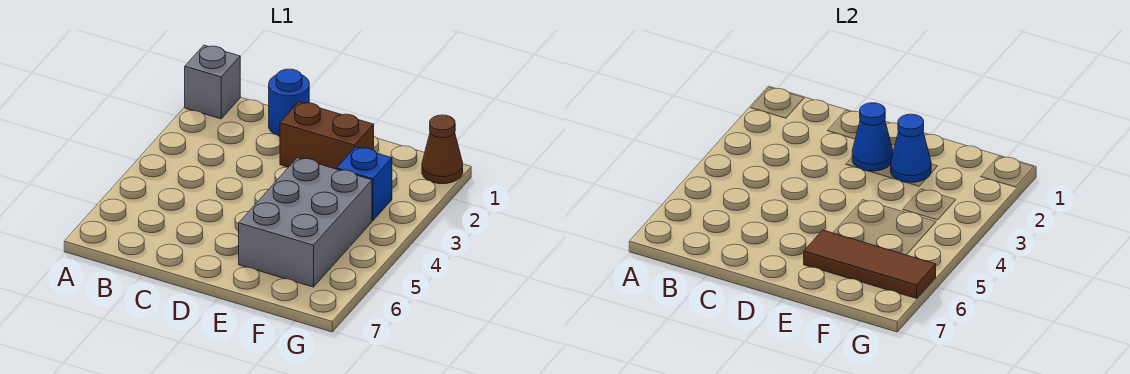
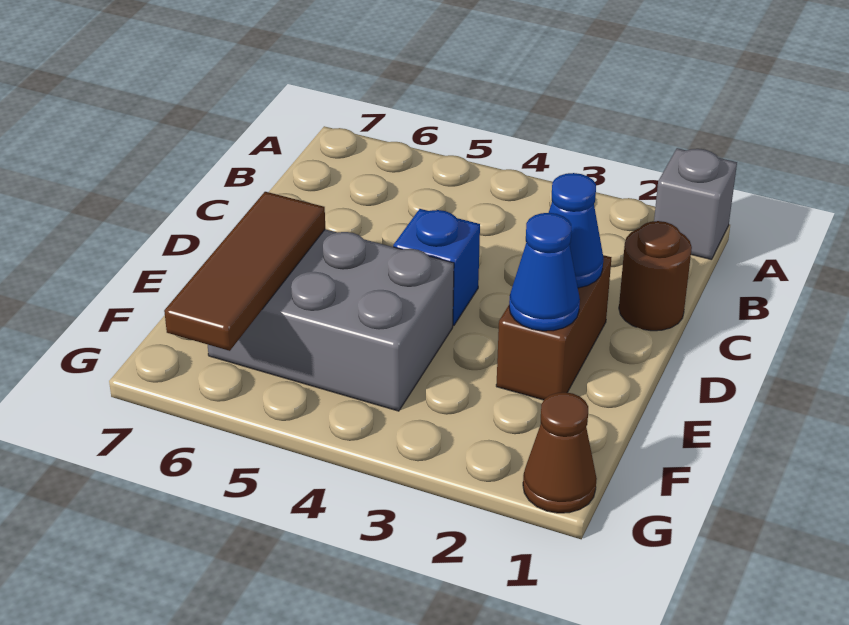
blue round brick C1 level 1 -> brown round brick C1 level 1
blue brick F3 level 1 -> blue brick D4 level 1

